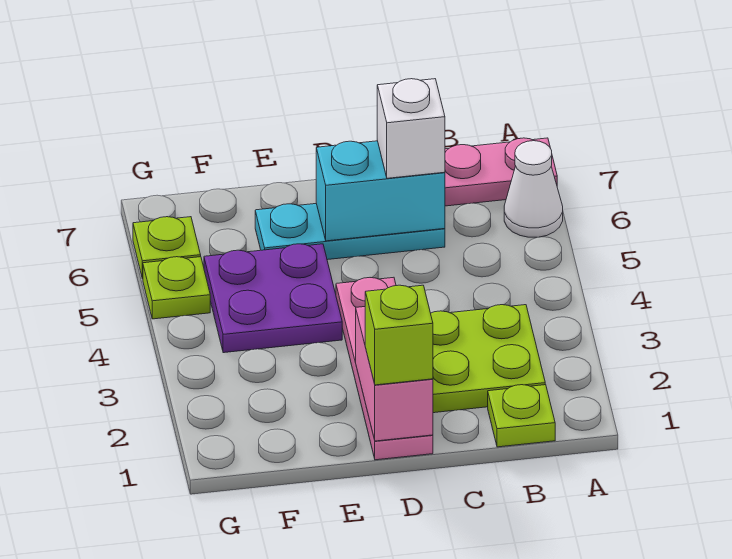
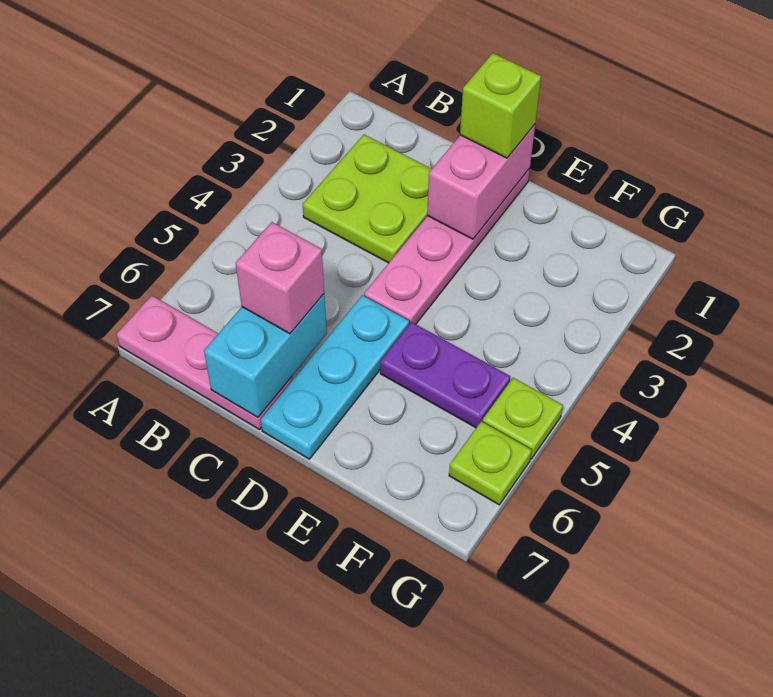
white cone A6 level 1 -> none
lime plate B1 level 1 -> none
cyan plate C6:E6 level 1 -> cyan plate D5:D7 level 1
cyan brick C6:D6 level 2 -> cyan brick C6:C7 level 2
white brick C6 level 3 -> pink brick C6 level 3
purple plate E4:F5 level 1 -> purple plate E5:F5 level 1

